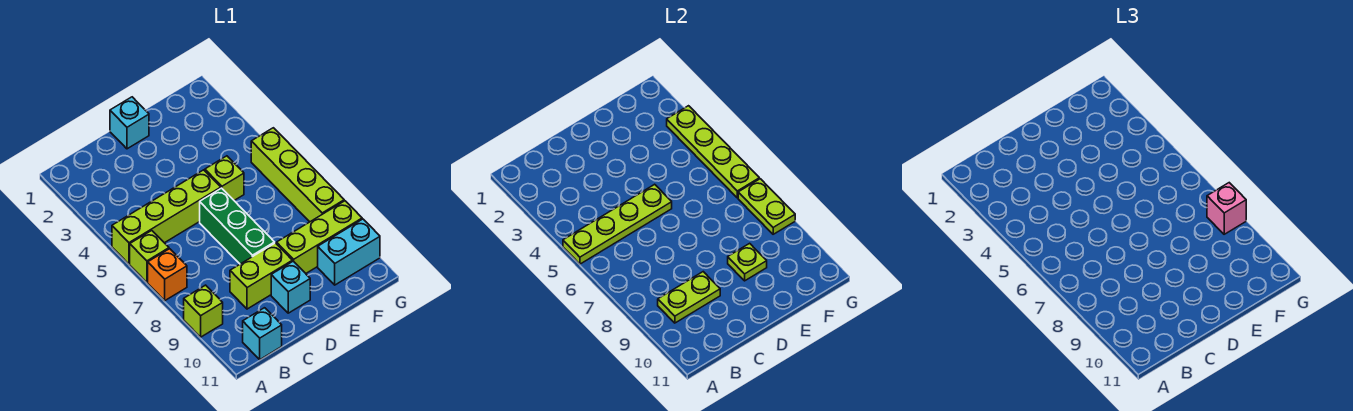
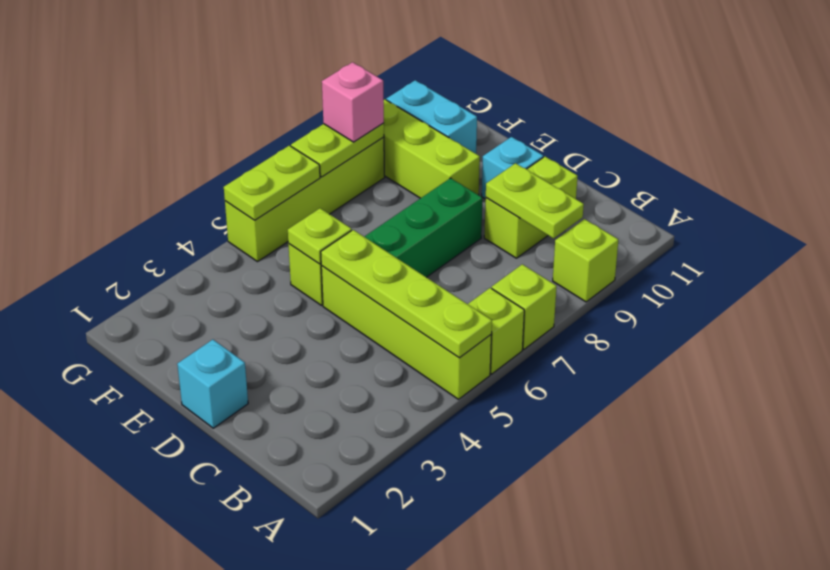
orange brick A7 level 1 -> lime brick A7 level 1
cyan brick B11 level 1 -> none
lime brick C9:D9 level 1 -> lime brick C9:C10 level 1
lime plate E9 level 2 -> lime plate E5 level 2
lime plate G3:G6 level 2 -> lime plate G5:G6 level 2

